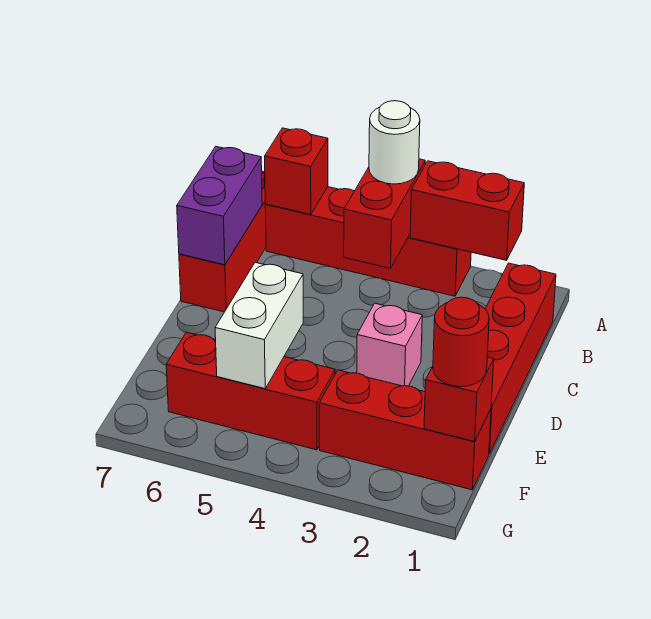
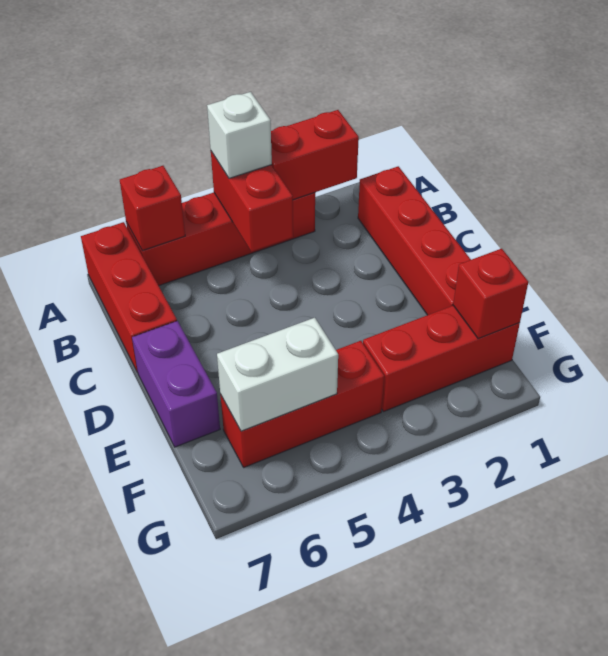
white round brick A4 level 3 -> white brick A4 level 3
purple brick B7:C7 level 2 -> purple brick D7:E7 level 1
pink brick D3 level 1 -> none
white brick E5:F5 level 2 -> white brick F5:F6 level 2
red round brick F1 level 3 -> none

